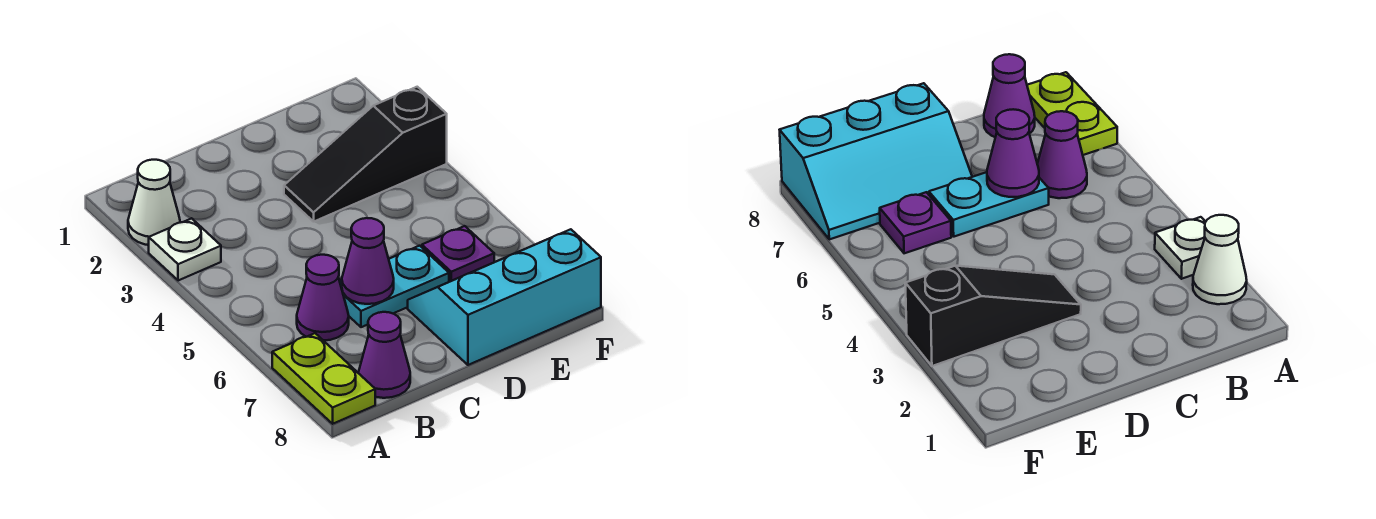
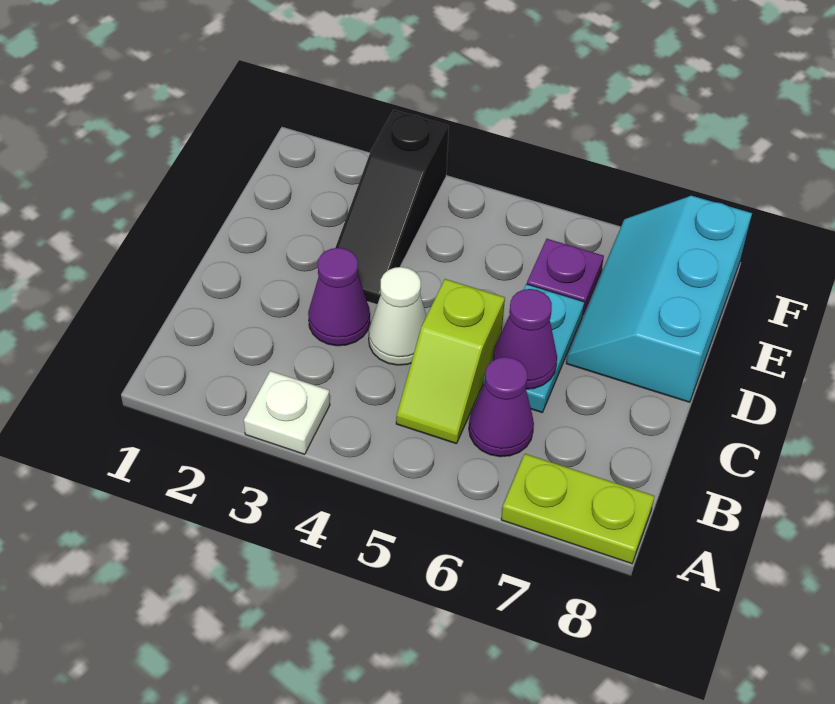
white cone A2 level 1 -> white cone C4 level 1
none -> lime slope B5:C5 level 1 top C
purple cone B8 level 1 -> purple cone C3 level 1

